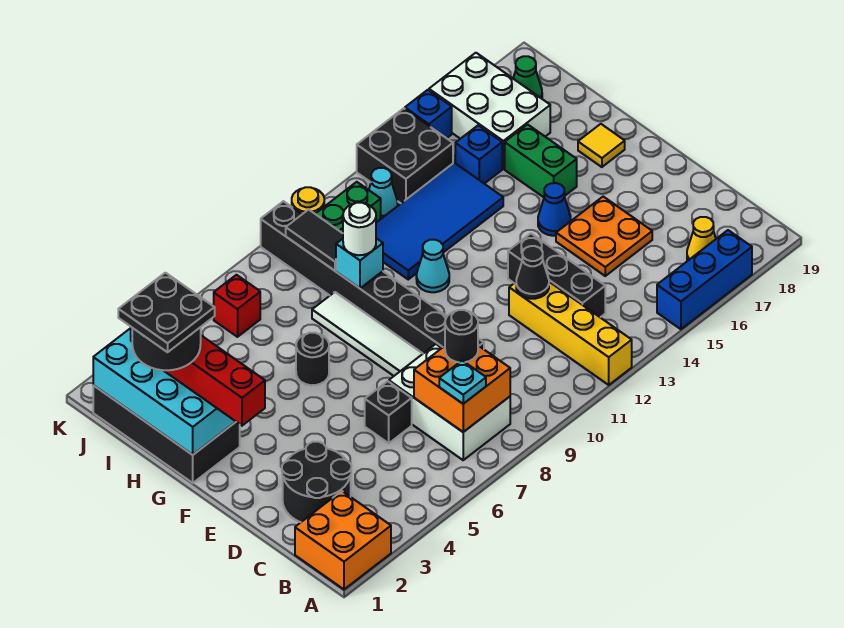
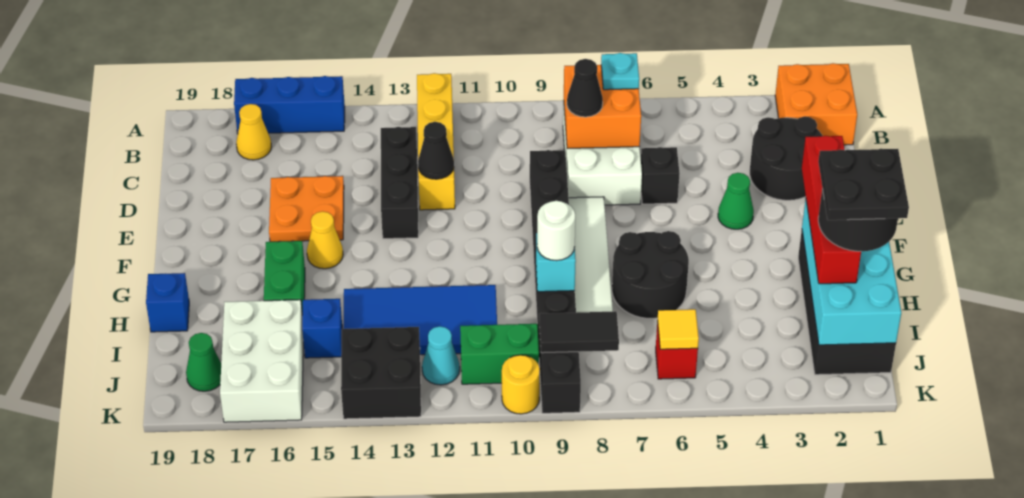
black round brick C8 level 3 -> black cone C8 level 3
none -> green cone E4 level 1
blue cone F15 level 1 -> yellow cone F15 level 1
black round brick G6 level 1 -> black round brick G6:H7 level 1
cyan cone G11 level 1 -> none
yellow tile G18 level 1 -> yellow tile J6 level 2
black tile I9:J9 level 2 -> black tile J8:J9 level 2
blue brick K15 level 1 -> blue brick H19 level 1

